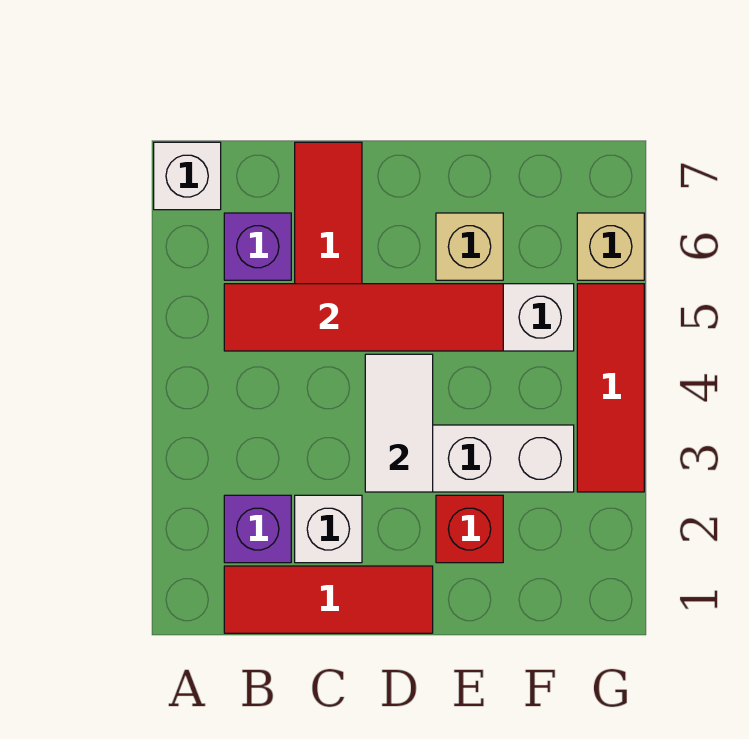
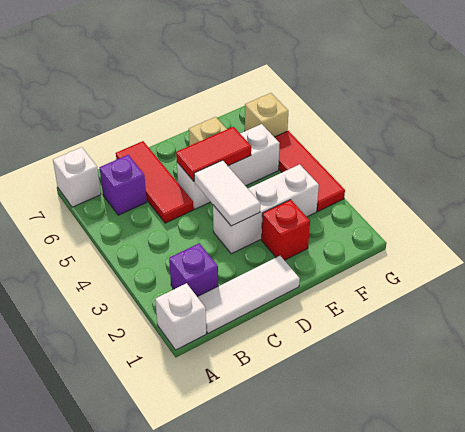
red tile B1:D1 level 1 -> white tile B1:D1 level 1
red tile B5:E5 level 2 -> red tile D5:E5 level 2
white brick C2 level 1 -> white brick A1 level 1

